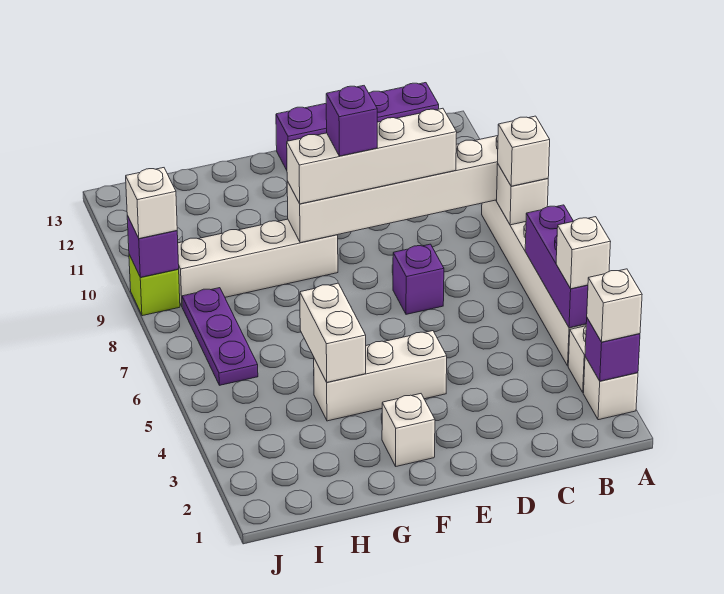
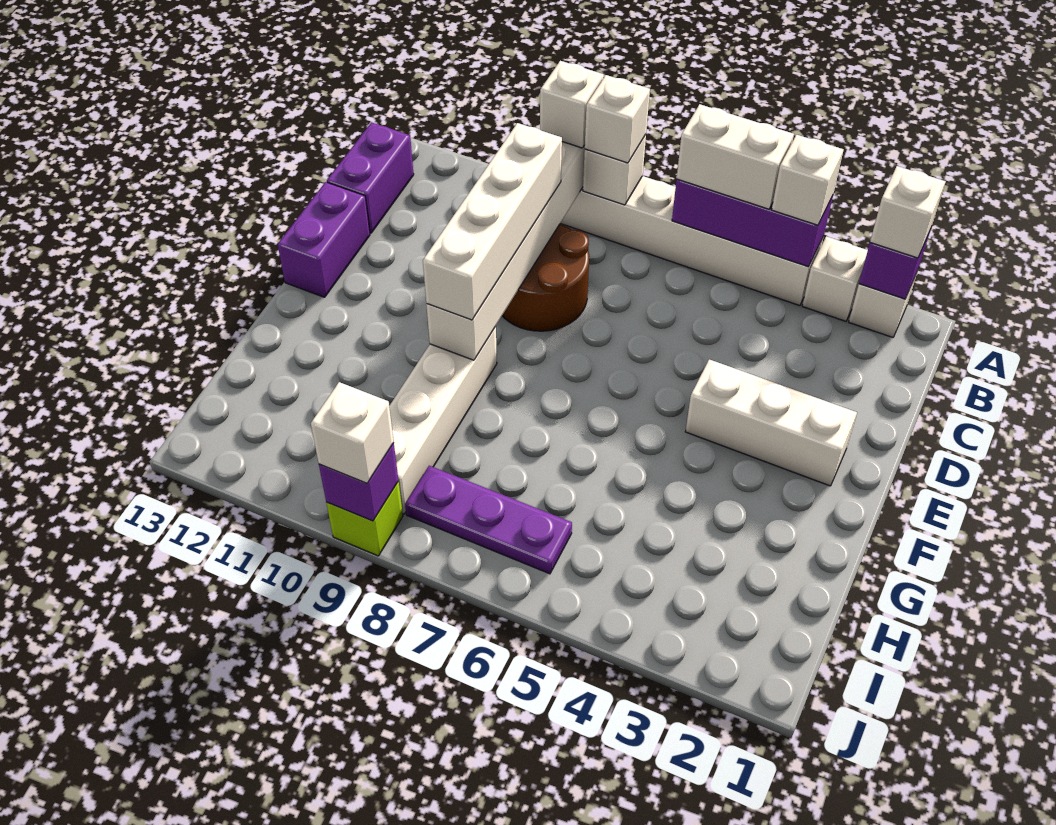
none -> brown round brick C8:D9 level 1
purple brick D7 level 1 -> none
white brick E4:G4 level 1 -> white brick E2:E4 level 1
purple brick E9 level 4 -> none
white brick F2 level 1 -> white brick A9 level 3
white brick G4:G5 level 2 -> white brick A5:A6 level 3

